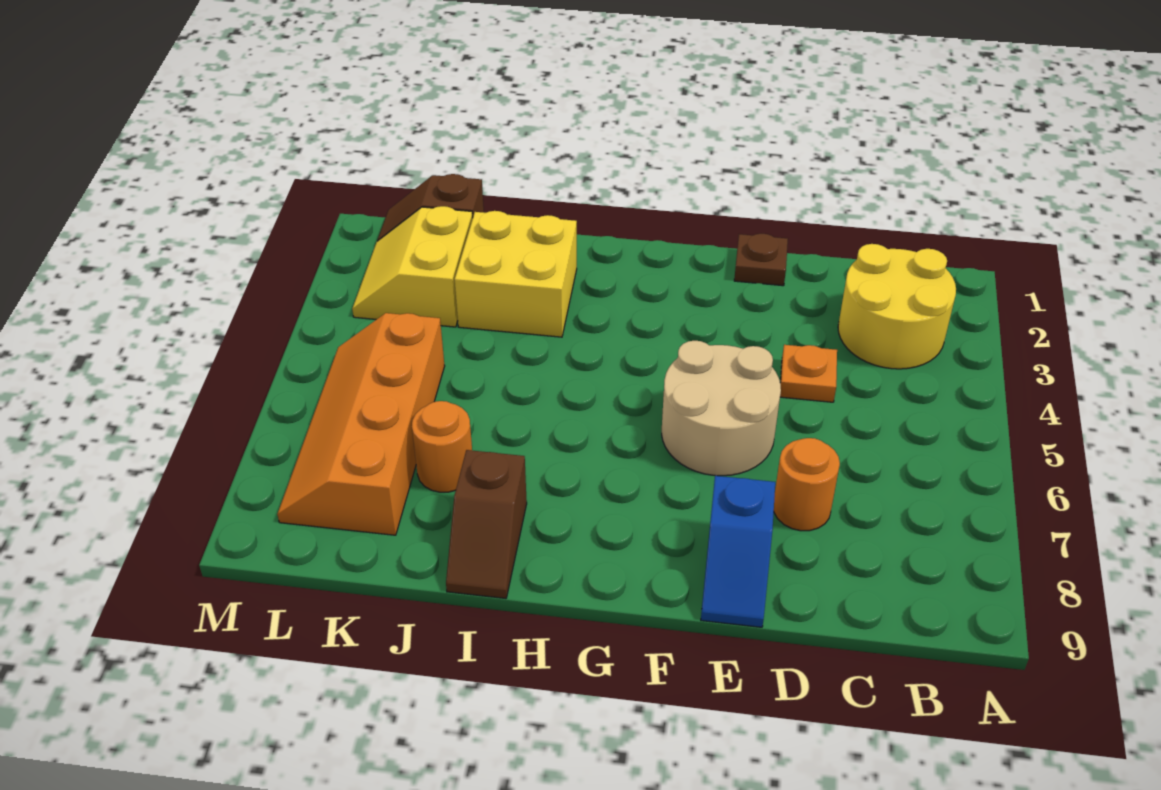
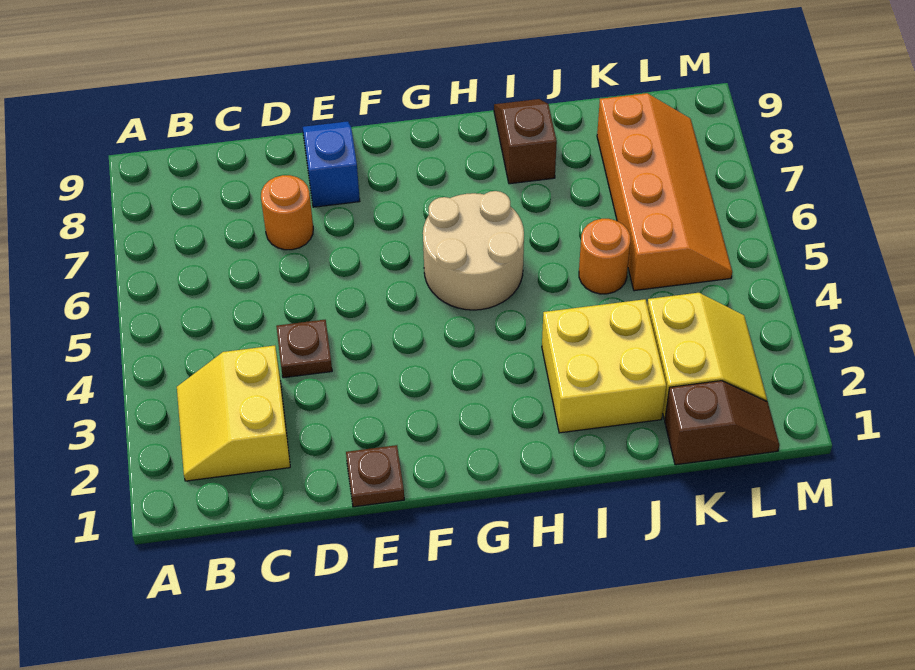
yellow round brick B2:C3 level 1 -> yellow slope B2:C3 level 1 top C
orange plate D4 level 1 -> brown plate D4 level 1
tan round brick E5:F6 level 1 -> tan round brick G5:H6 level 1
orange round brick J7 level 1 -> orange round brick J5 level 1

